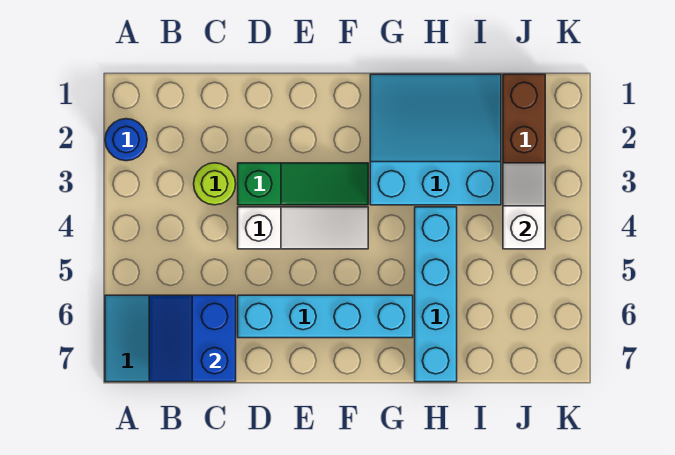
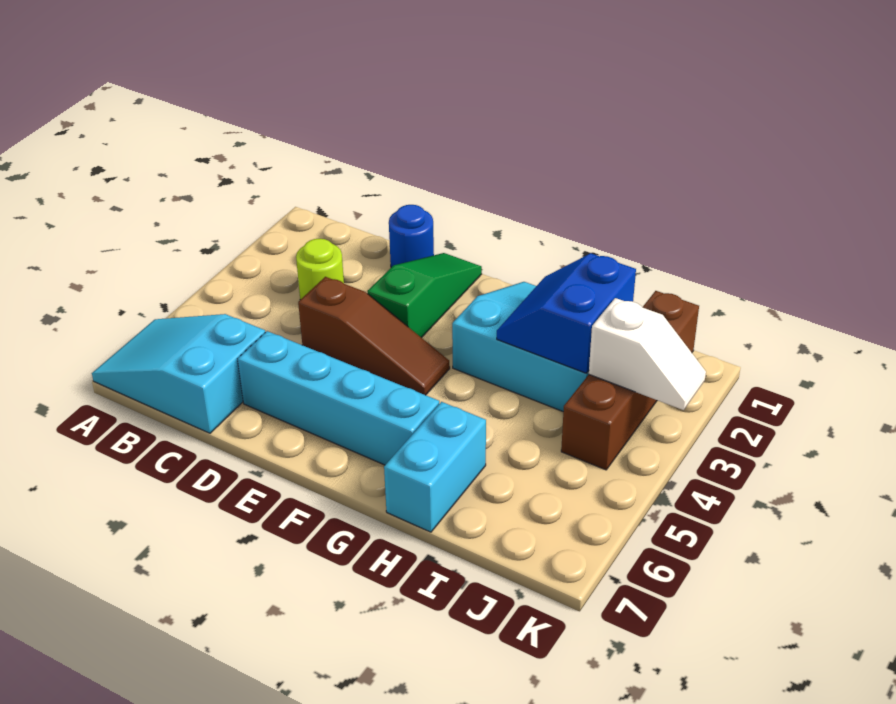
blue round brick A2 level 1 -> blue round brick D1 level 1
blue slope B6:C7 level 2 top C -> blue slope H2:I3 level 2 top I
green slope D3:F3 level 1 top D -> green slope E1:E3 level 1 top 3
white slope D4:F4 level 1 top D -> brown slope D4:F4 level 1 top D
cyan brick H4:H7 level 1 -> cyan brick H6:H7 level 1
white slope J3:J4 level 2 top 4 -> white slope J3:K3 level 2 top J

